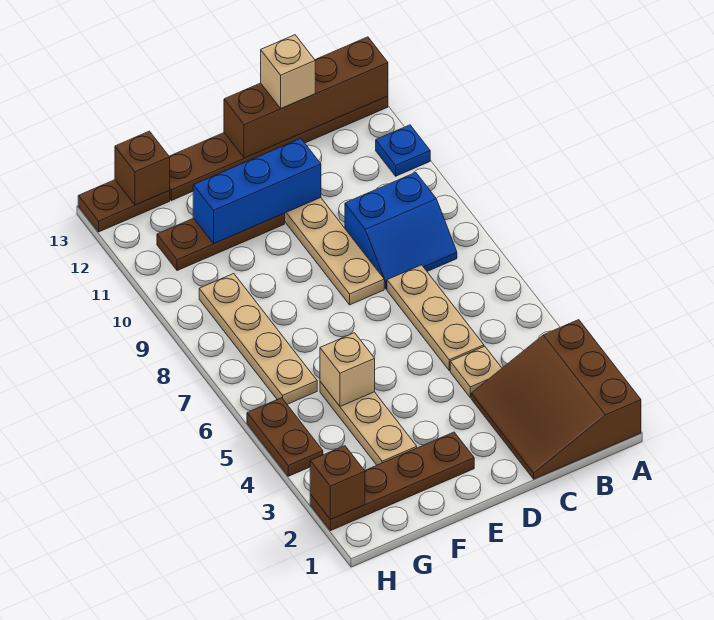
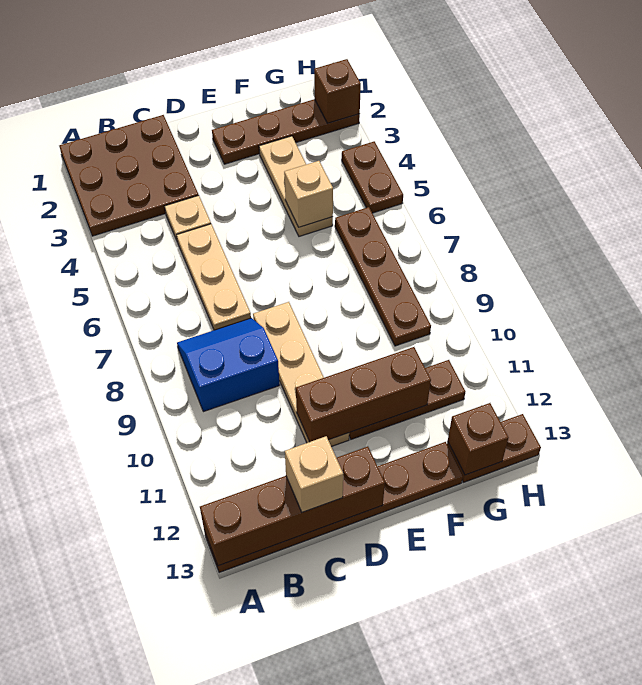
brown slope A1:C3 level 1 top A -> brown plate A1:C3 level 1
blue plate A11 level 1 -> none
blue brick D11:F11 level 2 -> brown brick D11:F11 level 2
tan plate G6:G9 level 1 -> brown plate G6:G9 level 1

